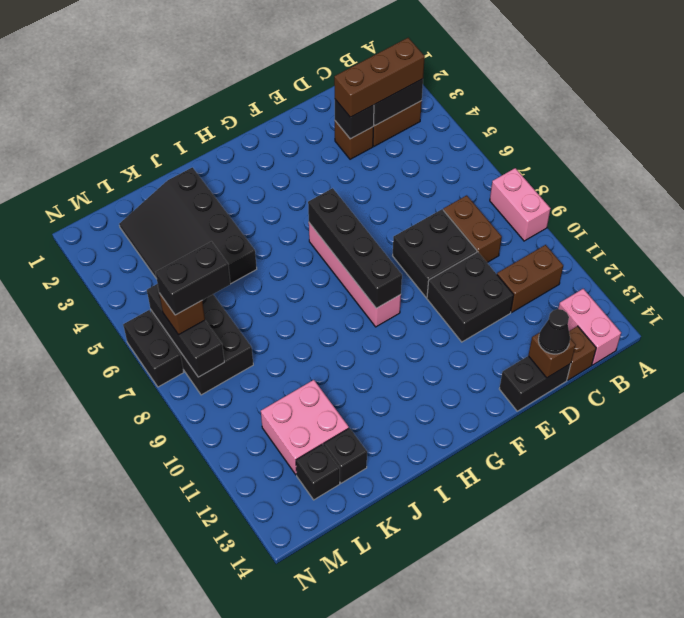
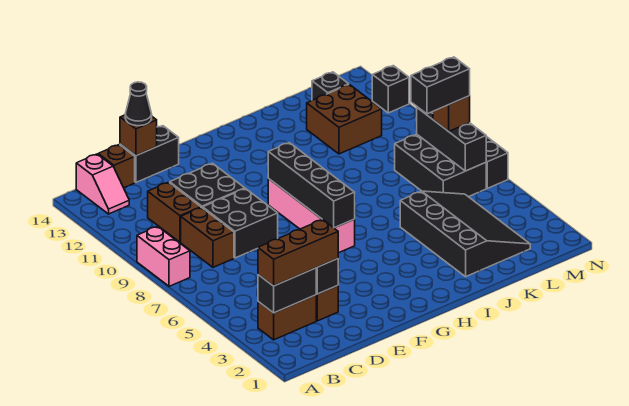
brown brick B11:C11 level 1 -> brown brick C10:C11 level 1
pink brick B13:B14 level 1 -> pink slope B13:B14 level 1 top 14
pink brick K11:L12 level 1 -> brown brick K11:L12 level 1
black brick K13 level 1 -> black brick N12 level 1

